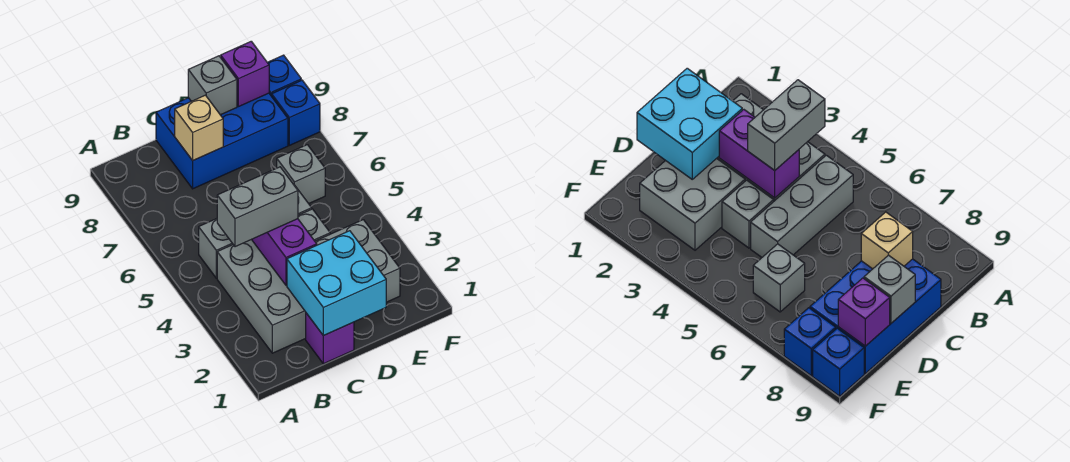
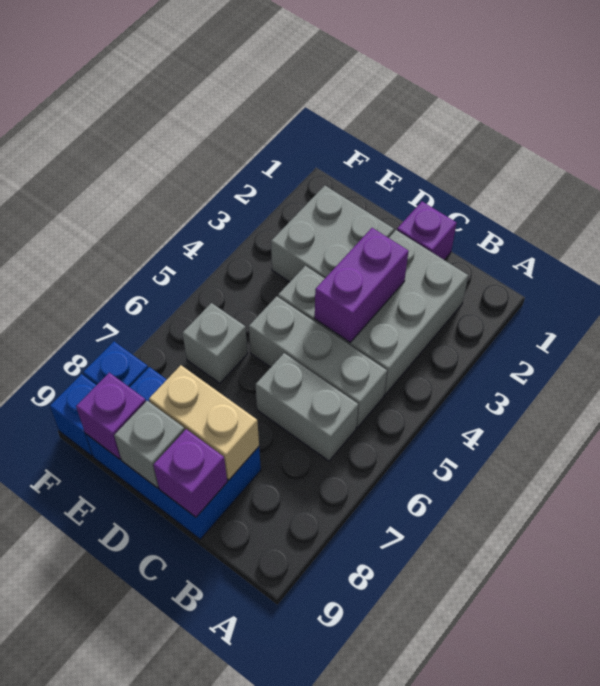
grey brick B4:C4 level 3 -> grey brick B6:C6 level 1
cyan brick C1:D2 level 2 -> none
tan brick C8 level 2 -> tan brick C8:D8 level 2
none -> purple brick C9 level 2

